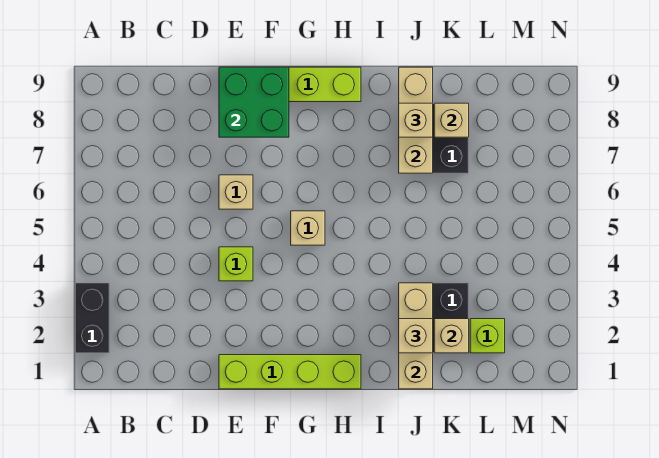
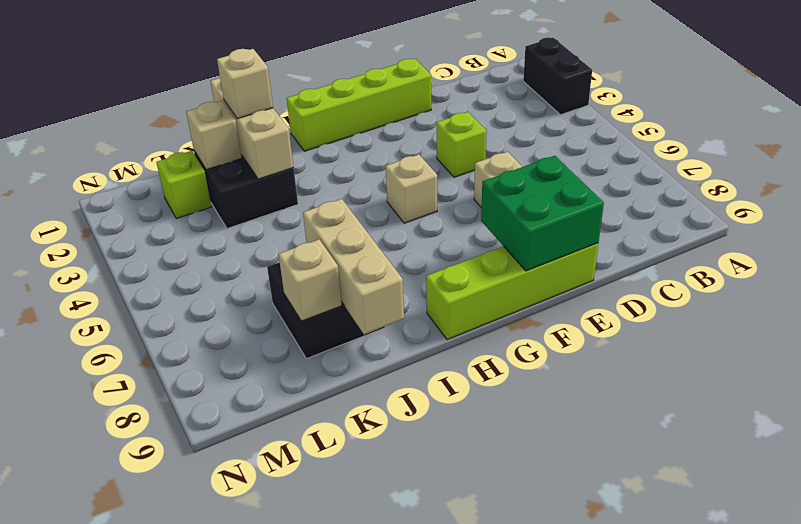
tan brick J8 level 3 -> none

